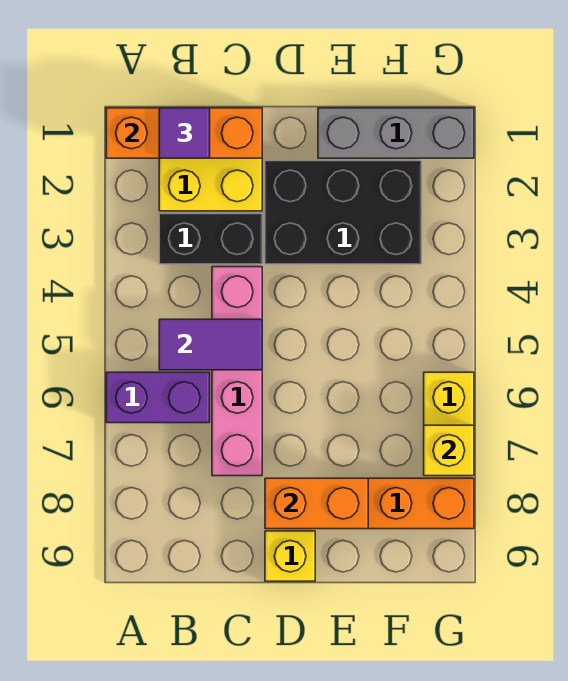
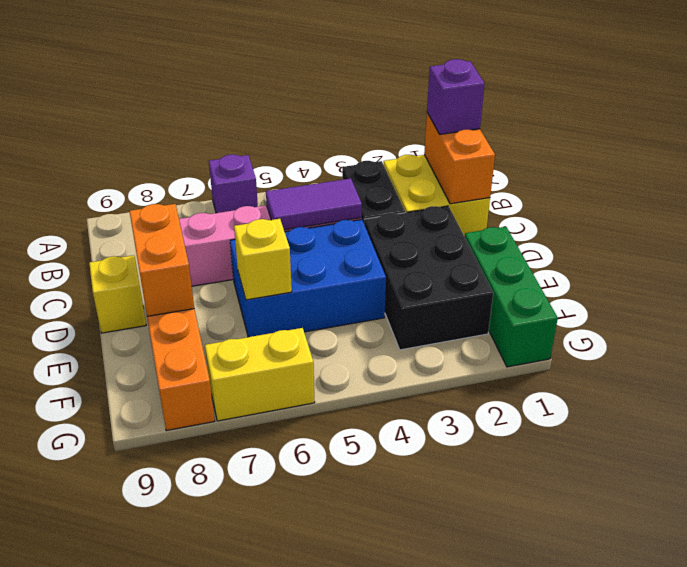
orange brick A1:C1 level 2 -> orange brick B1:C1 level 2
purple brick A6:B6 level 1 -> purple brick A6 level 1
purple tile B1 level 3 -> purple brick B1 level 3
purple tile B5:C5 level 2 -> purple tile C4:C5 level 2
none -> blue brick D4:E6 level 1
grey brick E1:G1 level 1 -> green brick E1:G1 level 1
yellow brick G7 level 2 -> yellow brick E6 level 2

